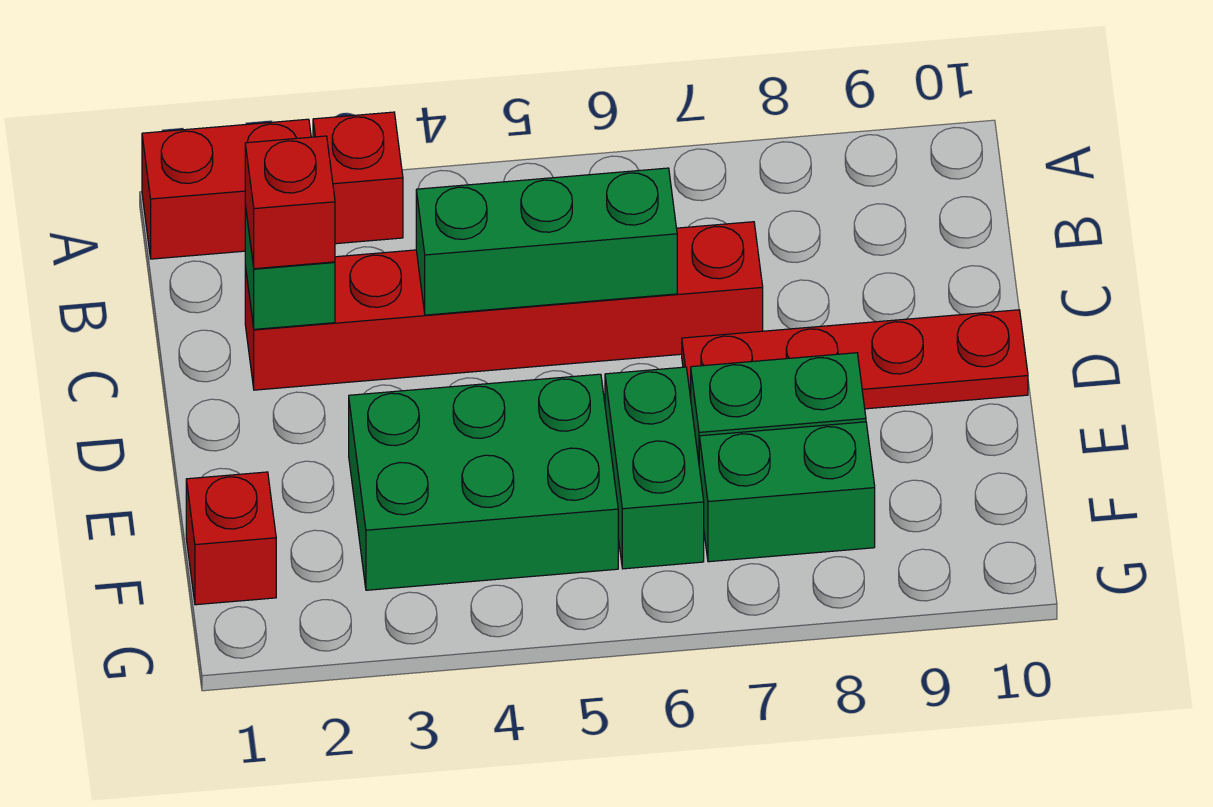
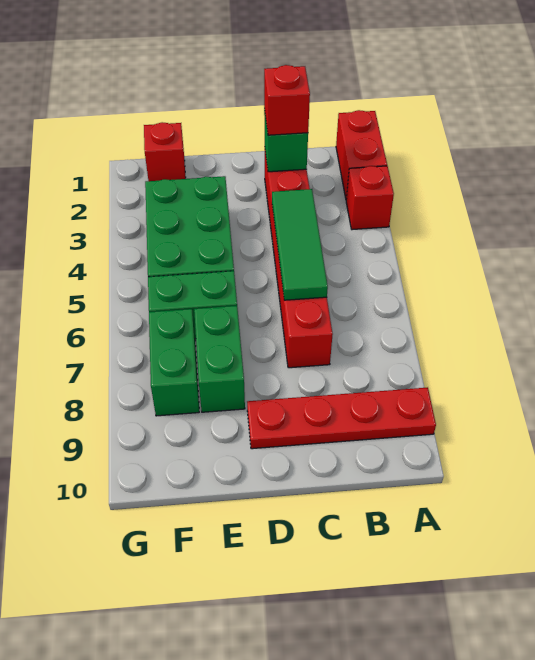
green brick C4:C6 level 2 -> green tile C4:C6 level 2
red plate D7:D10 level 1 -> red plate A9:D9 level 1

